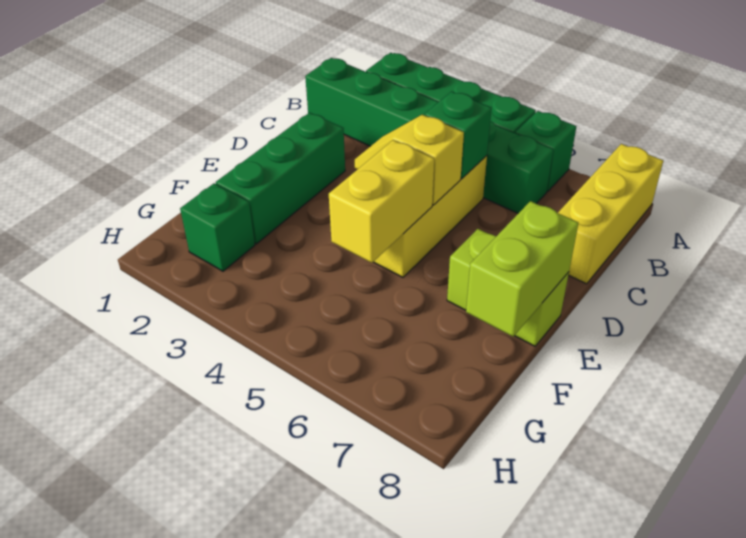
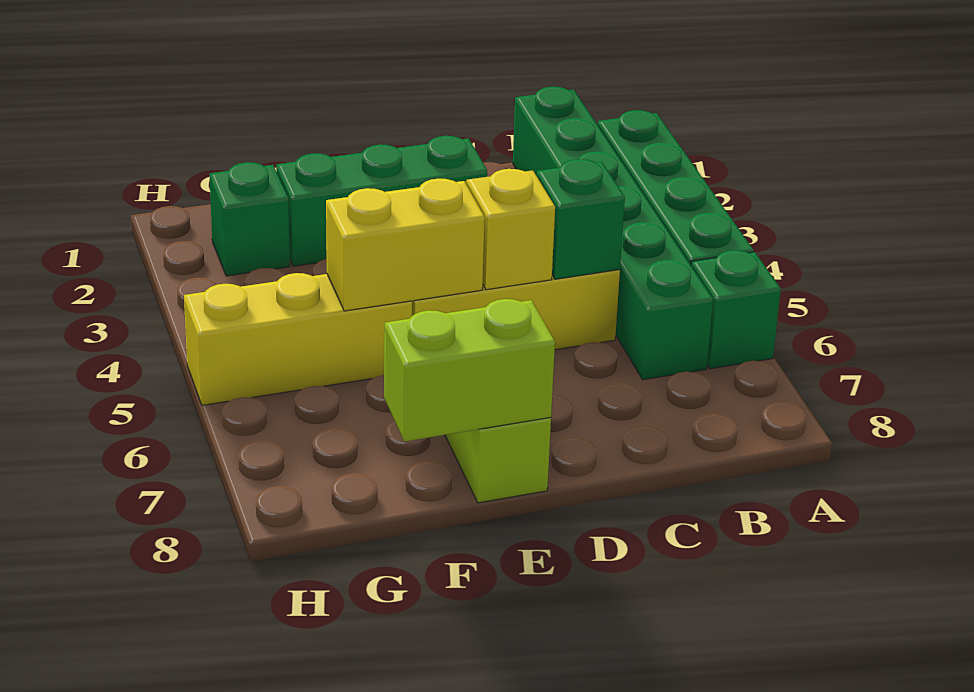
yellow brick A8:C8 level 1 -> yellow brick F5:H5 level 1

